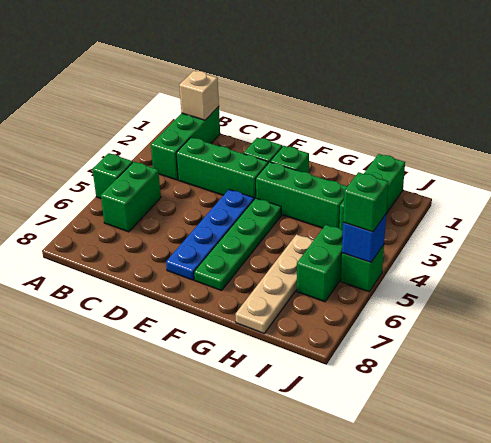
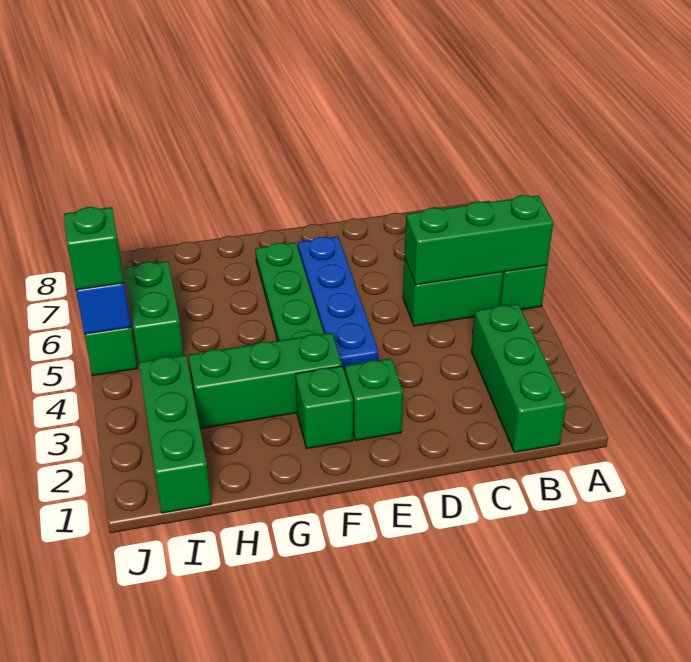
tan brick B1 level 2 -> none
green brick B5:B6 level 1 -> green brick B5:C5 level 1
green brick C3:E3 level 1 -> green brick A5:C5 level 2
tan plate H5:H8 level 1 -> none

